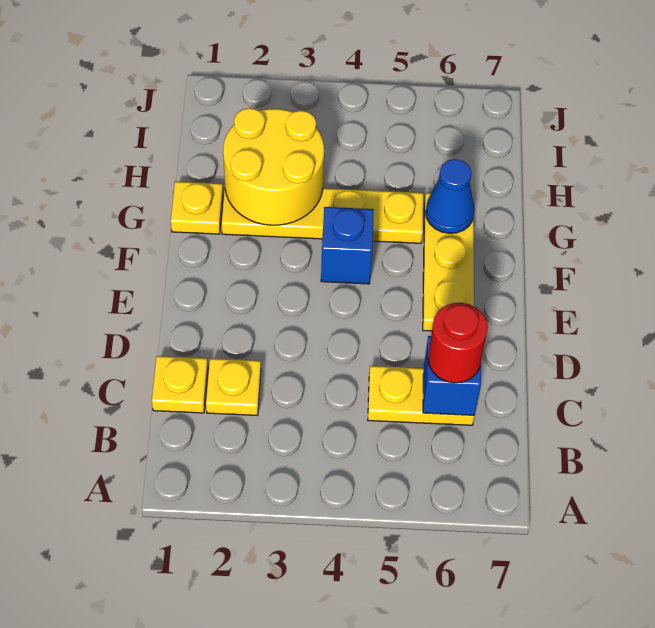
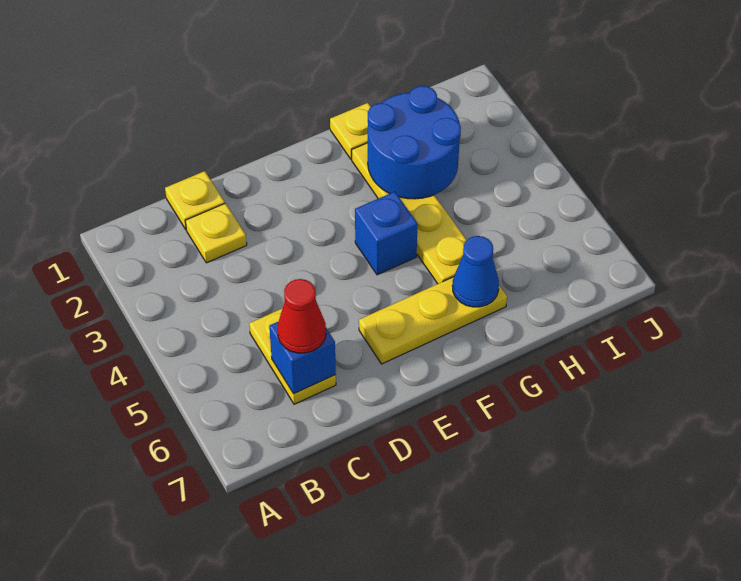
red round brick C6 level 3 -> red cone C6 level 3
yellow round brick G2:H3 level 2 -> blue round brick G2:H3 level 2

